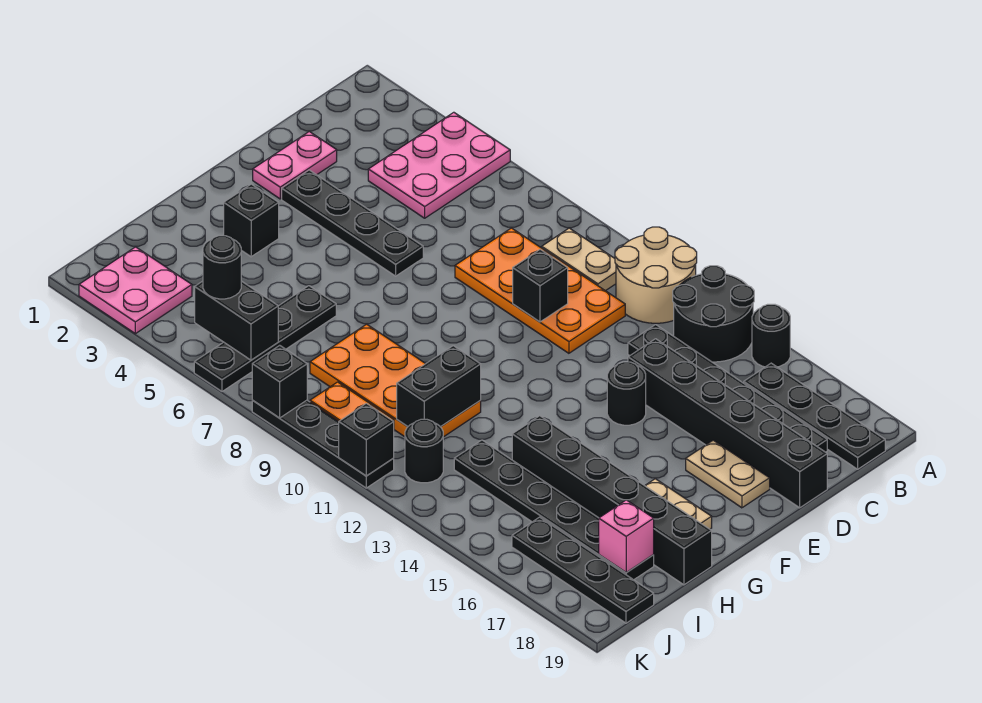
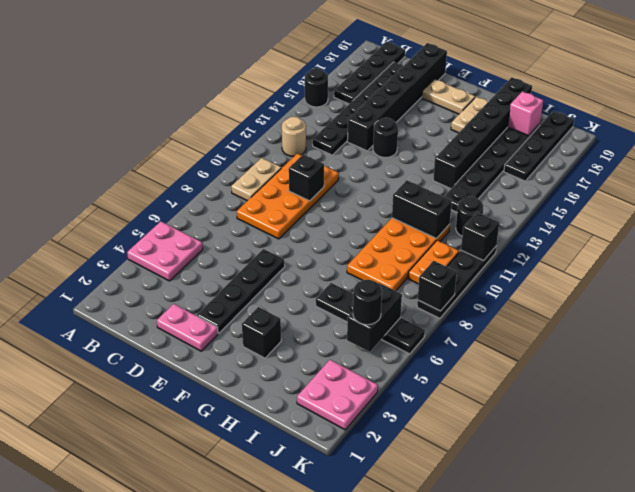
pink plate A4:C5 level 1 -> pink plate A4:B5 level 1
tan round brick A11:B12 level 1 -> tan round brick B12 level 1
black round brick A13:B14 level 1 -> none
tan plate E17:E18 level 1 -> tan plate E18:F18 level 1

